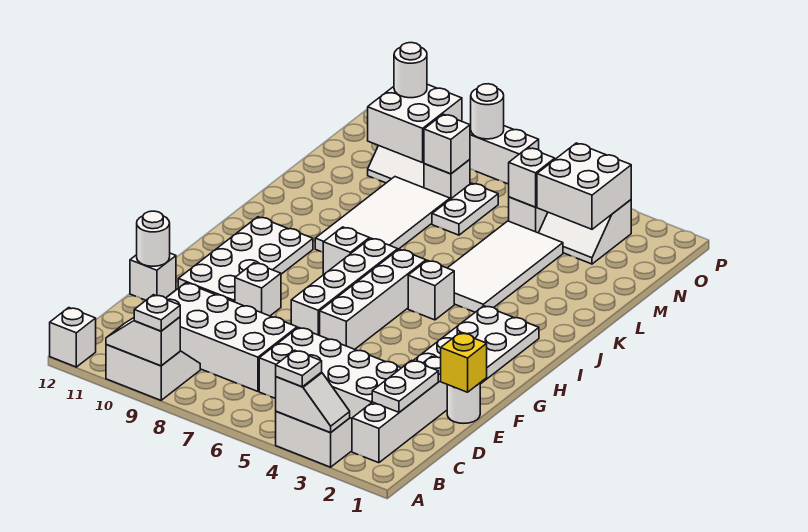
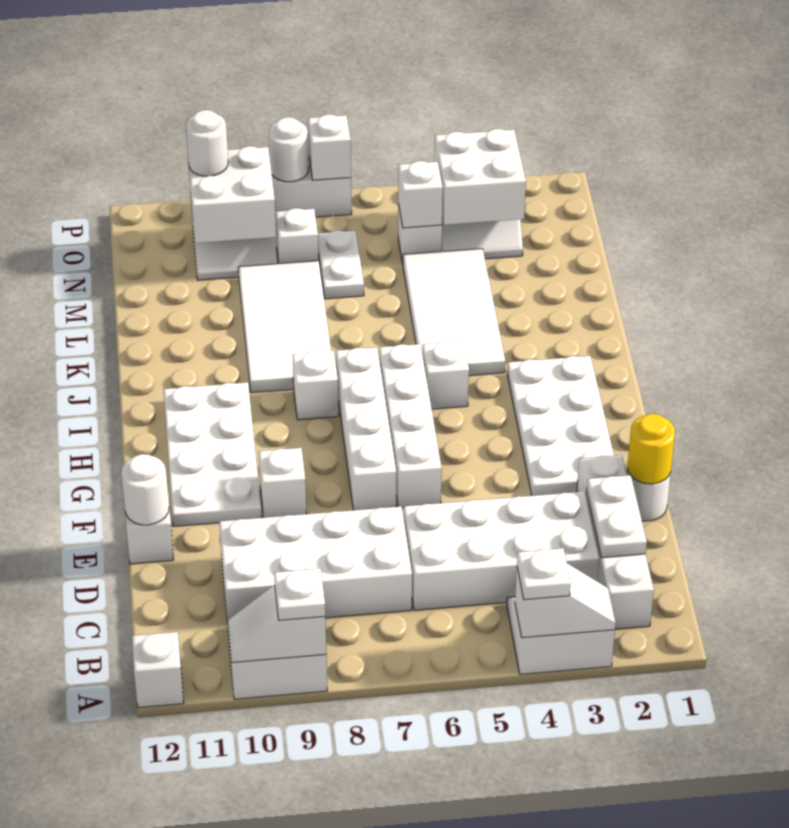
yellow brick E1 level 2 -> yellow round brick E1 level 2
white brick N8 level 2 -> white brick P7 level 2

